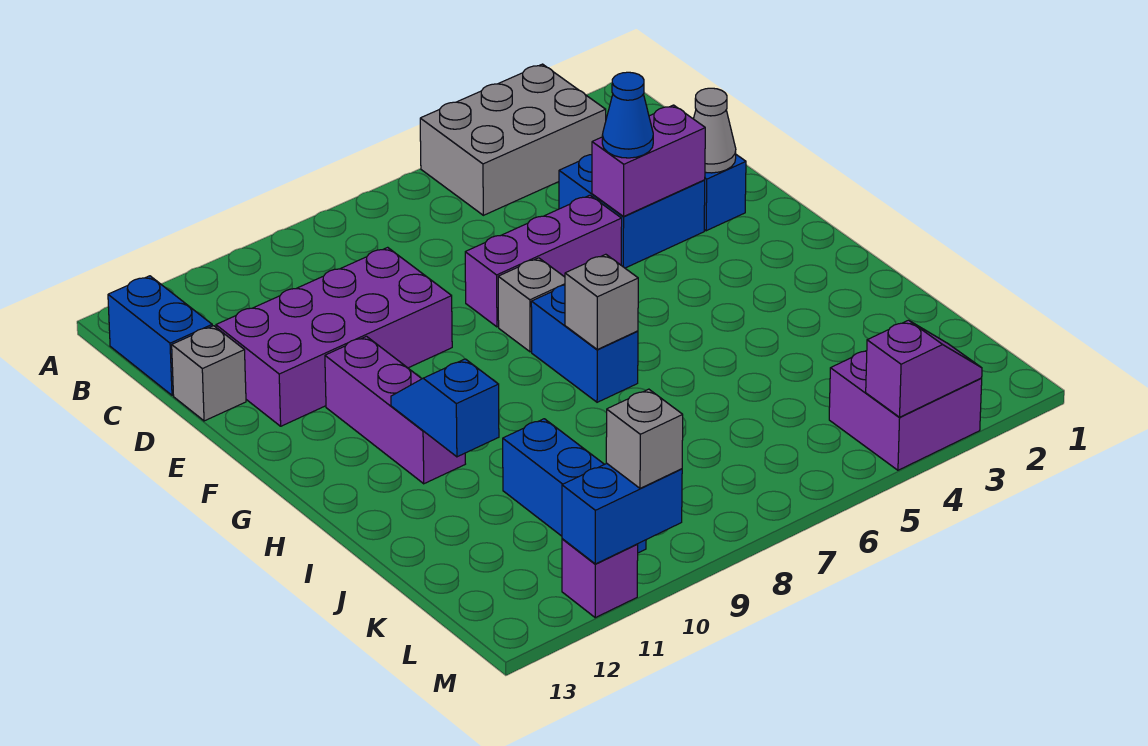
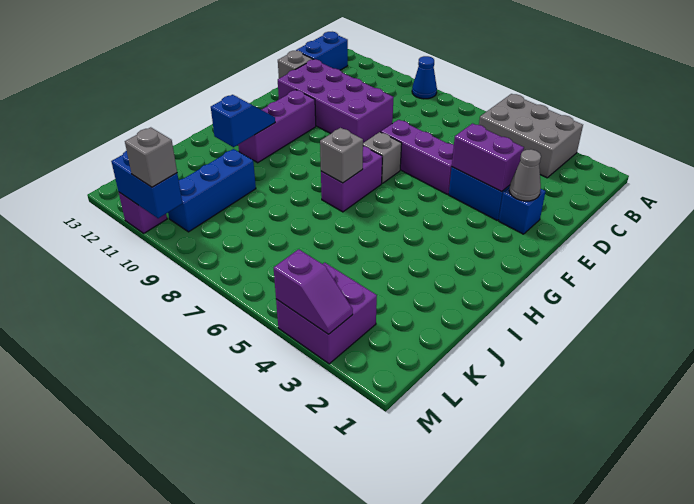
blue cone E4 level 3 -> blue cone A9 level 1
blue brick G7:H7 level 1 -> purple brick G7:H7 level 1

